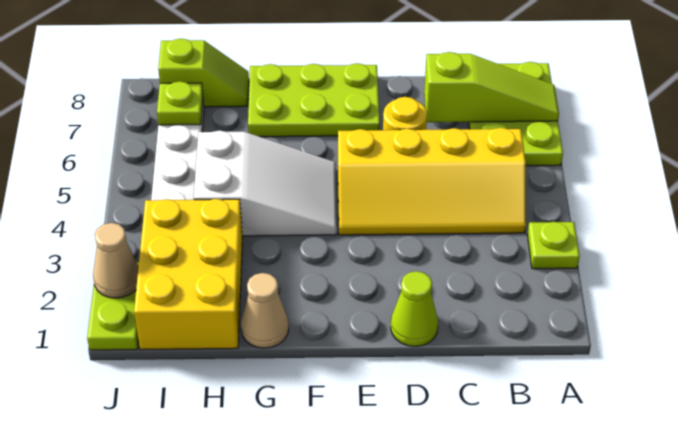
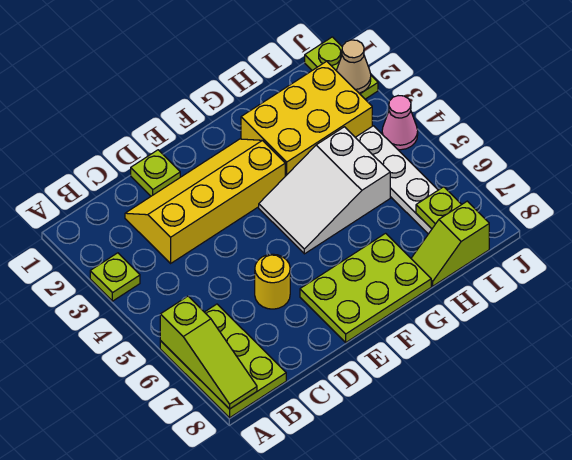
lime slope A7:C7 level 2 top C -> lime slope A6:A8 level 2 top 6
yellow slope B4:E5 level 1 top 5 -> yellow slope C2:F3 level 1 top 3
lime cone D1 level 1 -> lime plate D1 level 1
tan cone G1 level 1 -> none
yellow brick H1:I3 level 1 -> yellow brick G2:I3 level 1
none -> pink cone J4 level 1

